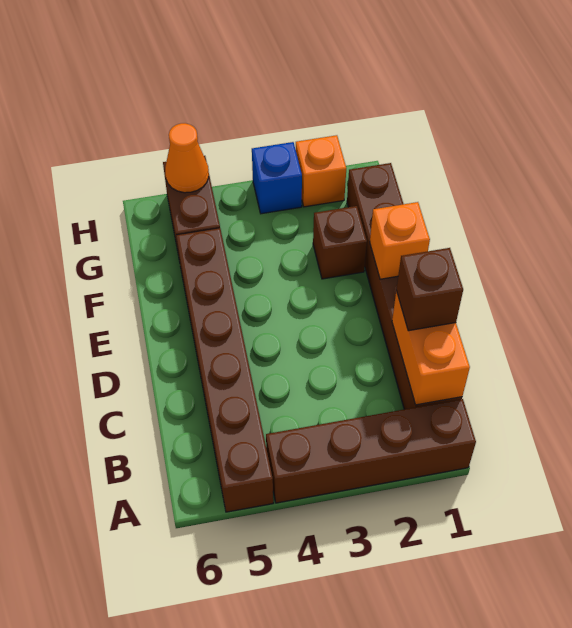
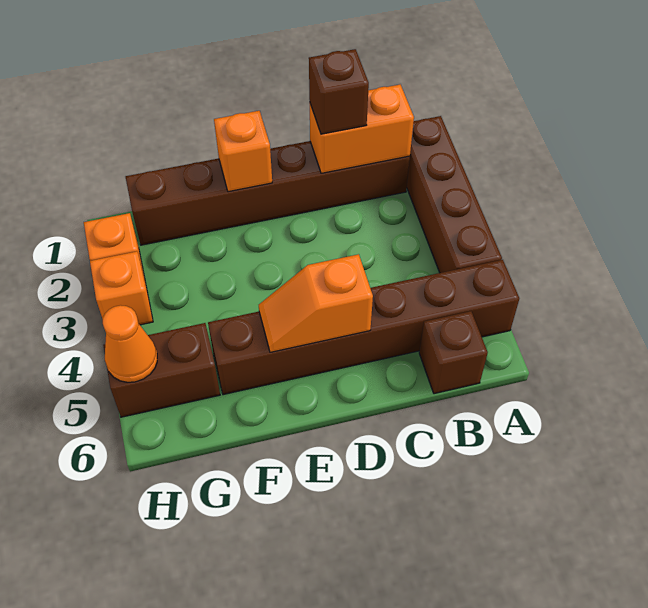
none -> orange slope D5:E5 level 2 top D
brown brick F2 level 1 -> brown brick B6 level 1
blue brick H3 level 1 -> orange brick H3 level 1

